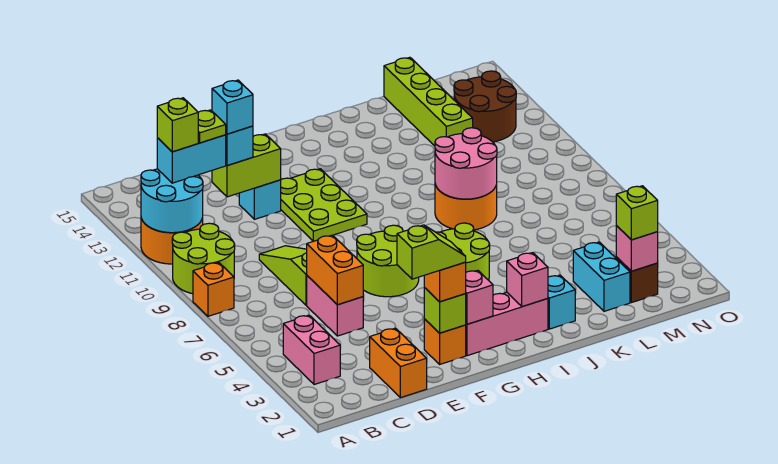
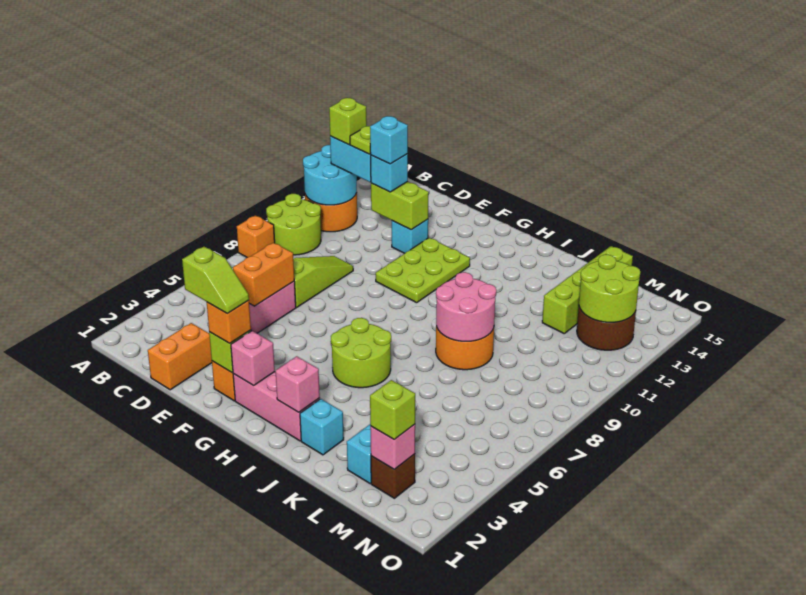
pink brick B3:B4 level 1 -> none
lime round brick F6:G7 level 1 -> lime round brick M12:N13 level 2

